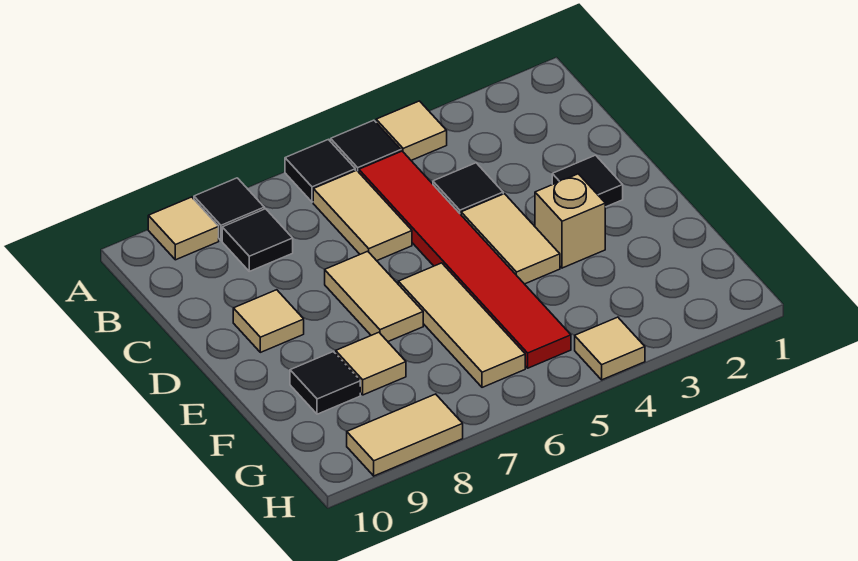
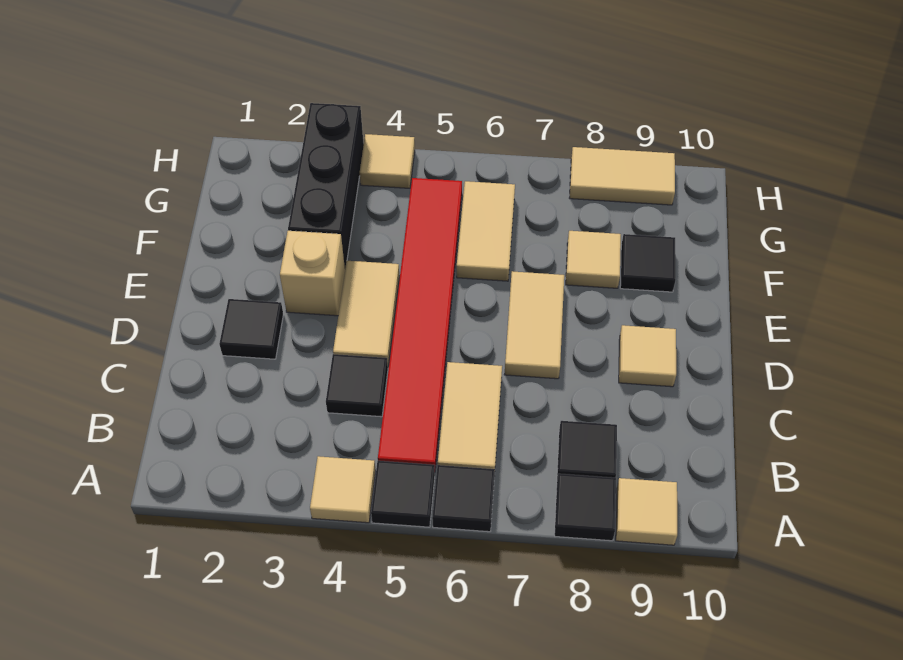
tan tile E6:G6 level 1 -> tan tile F6:G6 level 1
none -> black brick F3:H3 level 1

